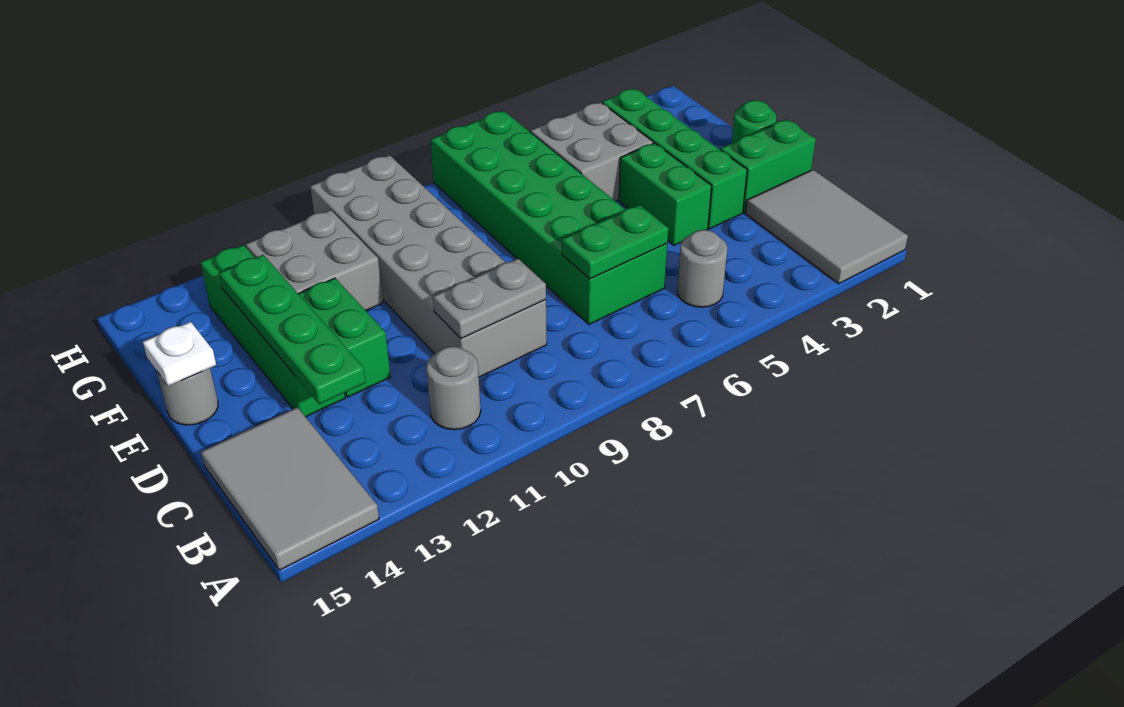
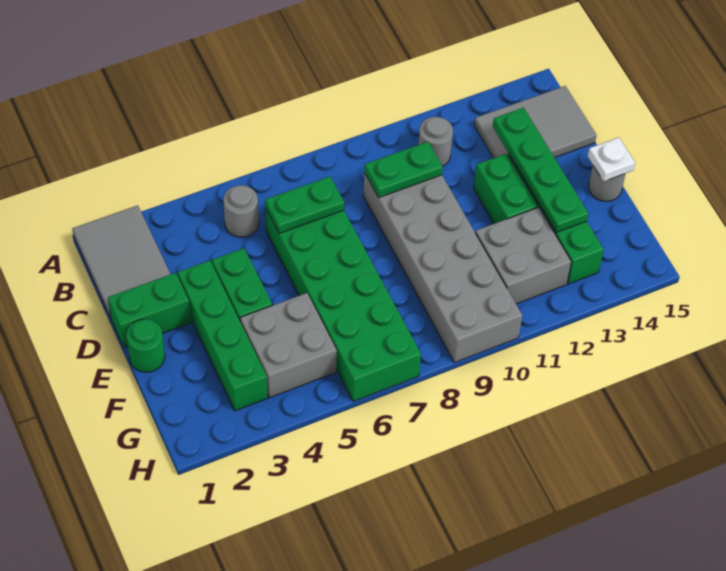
grey tile A14:C15 level 1 -> grey tile B13:C15 level 1
grey plate C9:C10 level 2 -> green plate C9:C10 level 2

